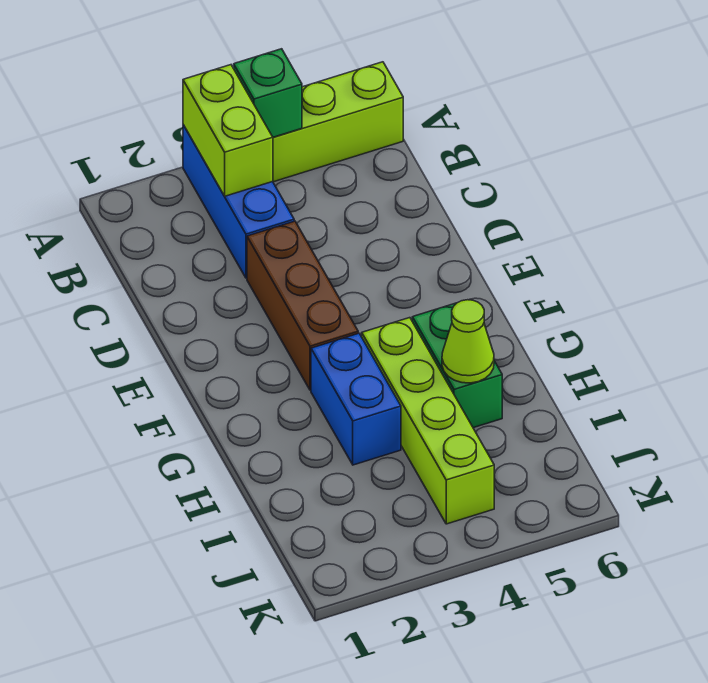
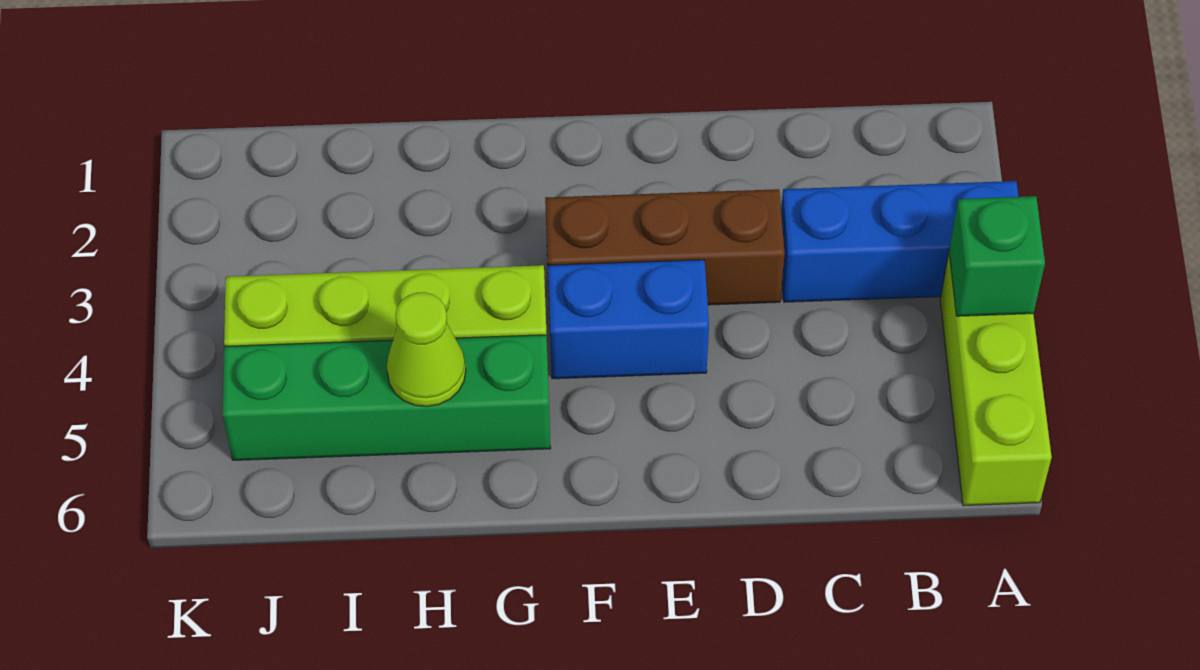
lime brick A3:B3 level 2 -> none
blue brick G3:H3 level 1 -> blue brick E4:F4 level 1
green brick G5:H5 level 1 -> green brick G5:J5 level 1

